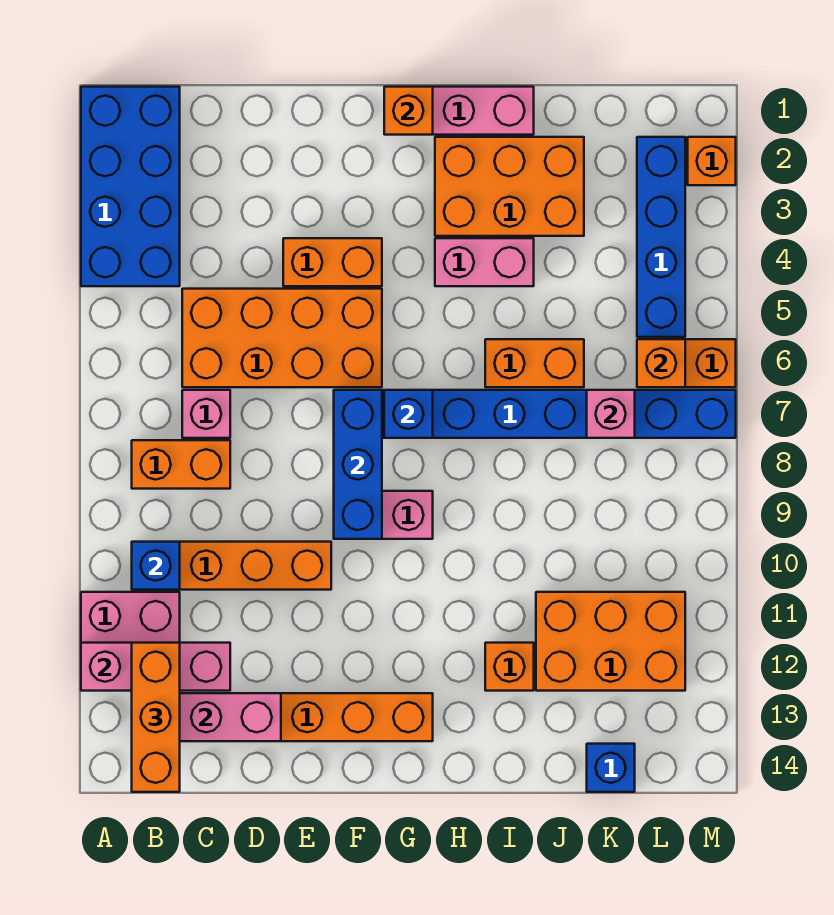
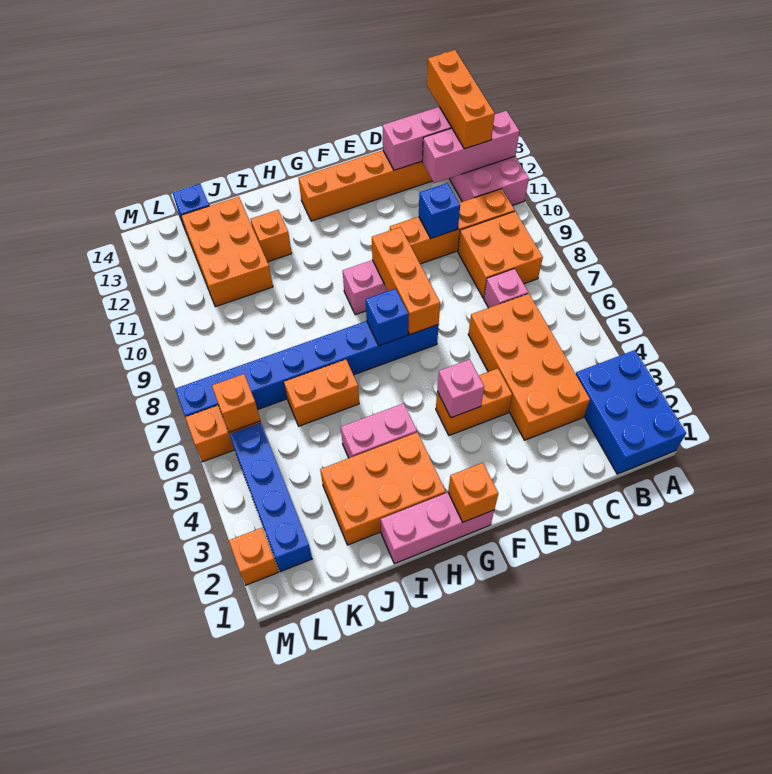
blue brick A1:B4 level 1 -> blue brick A1:B3 level 1
orange brick B8:C8 level 1 -> orange brick B8:C9 level 1
blue brick B10 level 2 -> blue brick D10 level 2
orange brick C5:F6 level 1 -> orange brick C3:D6 level 1
blue brick F7:F9 level 2 -> orange brick F7:F9 level 2
orange brick J11:L12 level 1 -> orange brick J11:K13 level 1
pink brick K7 level 2 -> pink brick F4 level 2

